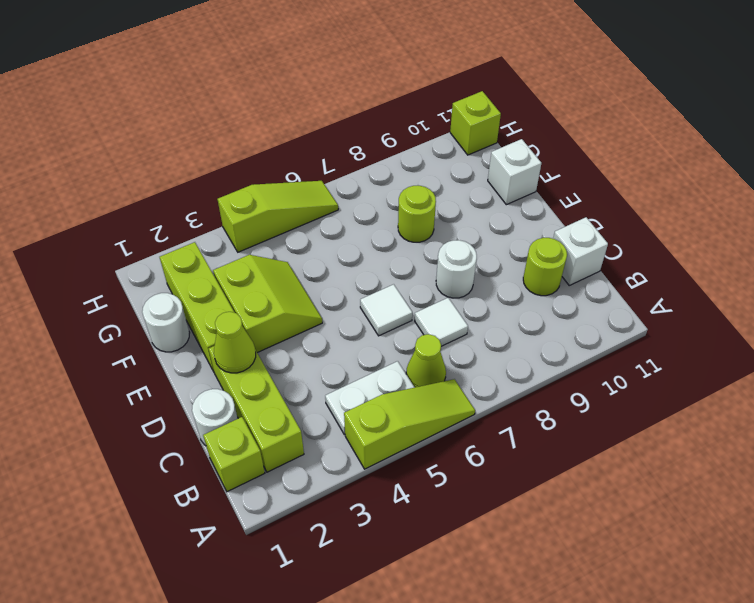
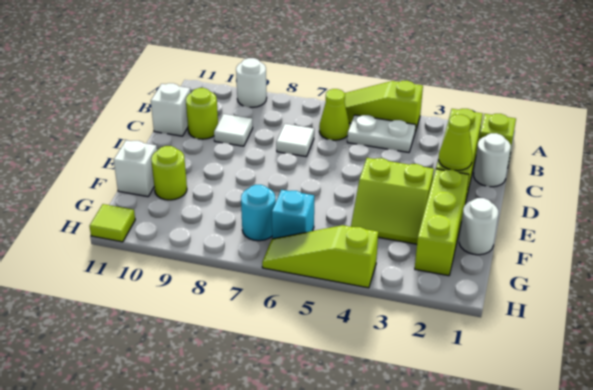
white tile D6 level 1 -> white tile C9 level 1
white round brick D8 level 1 -> white round brick A9 level 1
lime slope E3:F4 level 1 top 3 -> lime slope E3:F4 level 1 top E
lime round brick F8 level 1 -> lime round brick F10 level 1
none -> cyan brick G6 level 1
none -> cyan round brick G7 level 1
lime brick H11 level 1 -> lime tile H11 level 1

